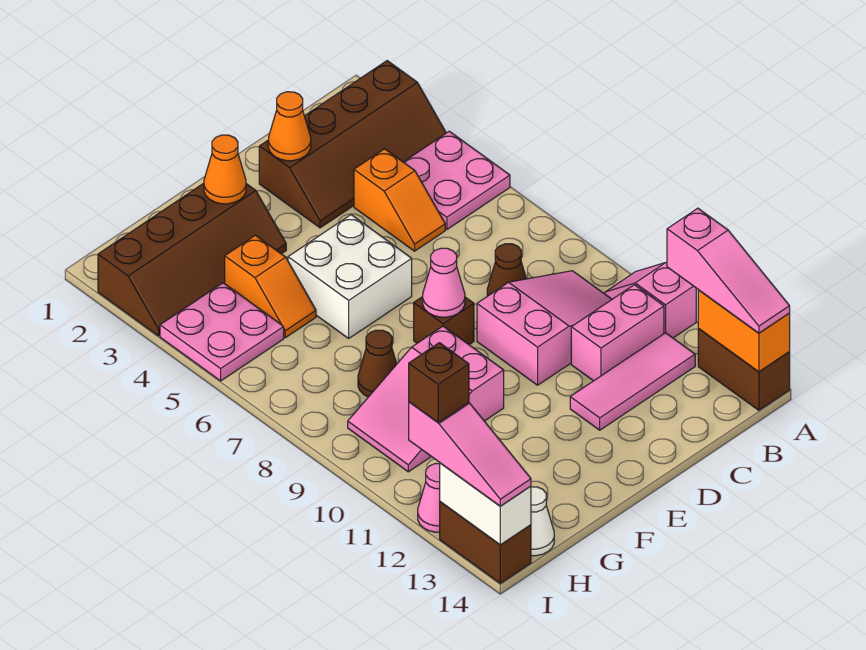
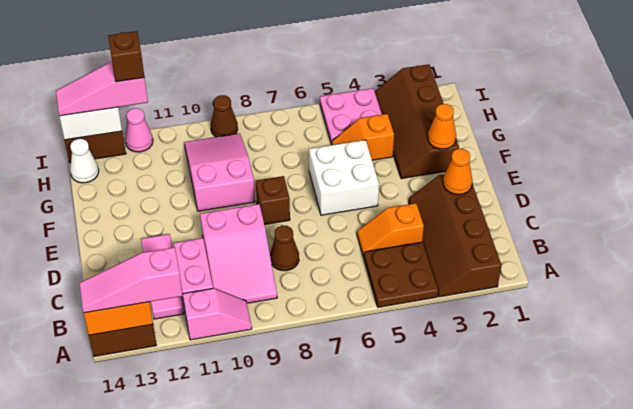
pink plate A4:B5 level 1 -> brown plate A4:B5 level 1
pink cone E8 level 2 -> none
brown cone G8 level 1 -> brown cone I9 level 1

